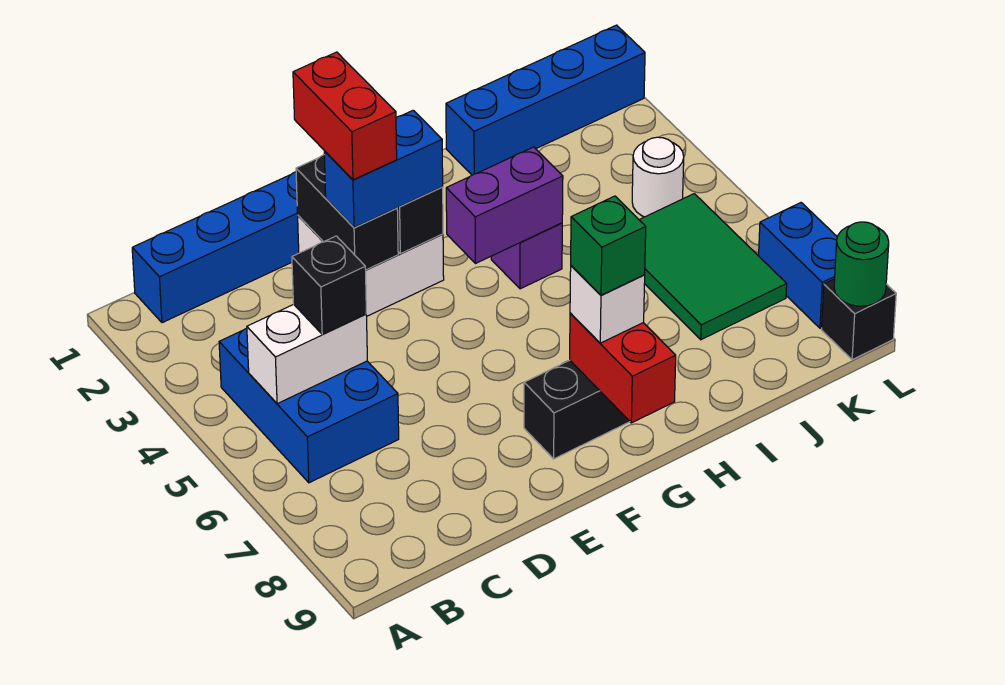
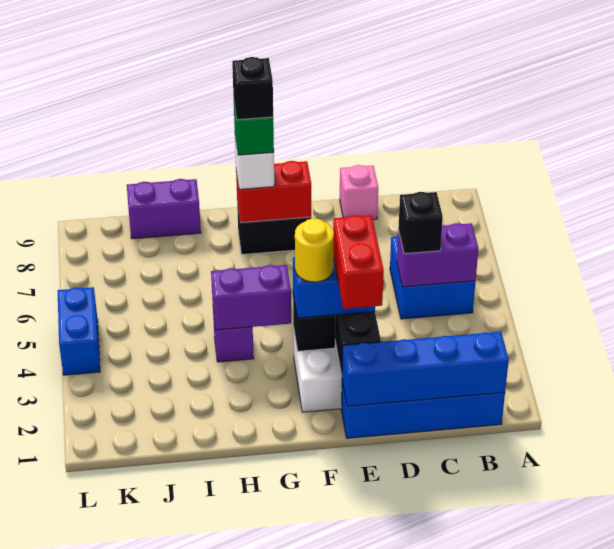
blue brick B4:C6 level 1 -> blue brick B5:C6 level 1
white brick B5:C5 level 2 -> purple brick B5:C5 level 2
none -> pink brick D9 level 1
none -> yellow round brick F3 level 4
red brick G8:G9 level 2 -> red brick F8:G8 level 2
blue brick I1:L1 level 1 -> blue brick B1:E1 level 2
none -> purple brick I9:J9 level 1
green tile J5:K7 level 1 -> none
white round brick K4 level 1 -> none
blue brick L7:L8 level 1 -> blue brick L4:L5 level 1
black brick L9 level 1 -> black brick G8 level 5
green round brick L9 level 2 -> none

